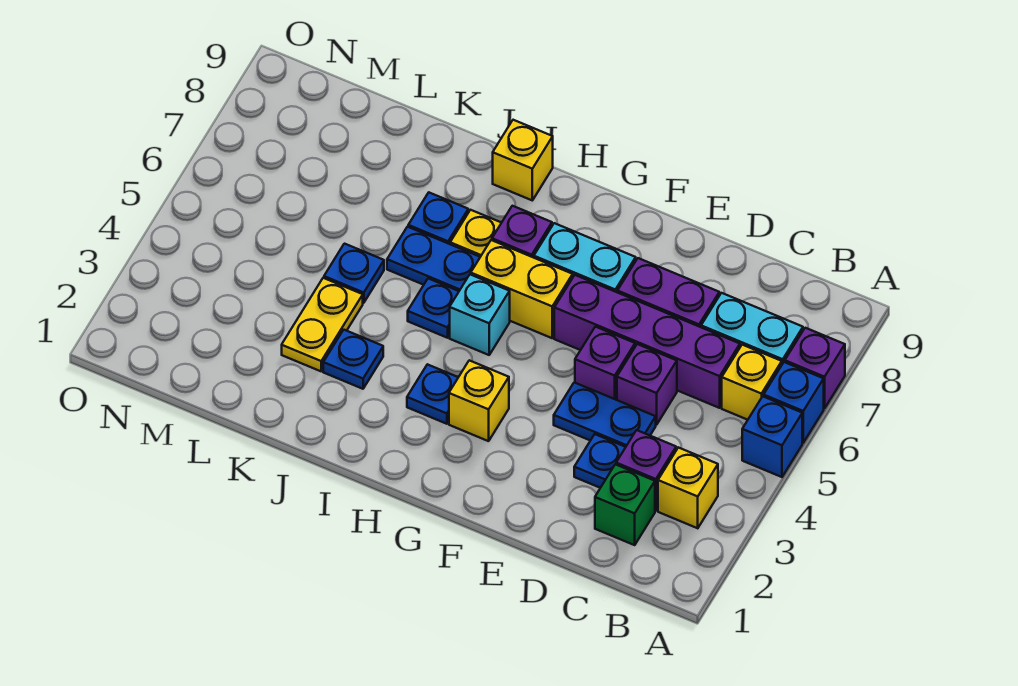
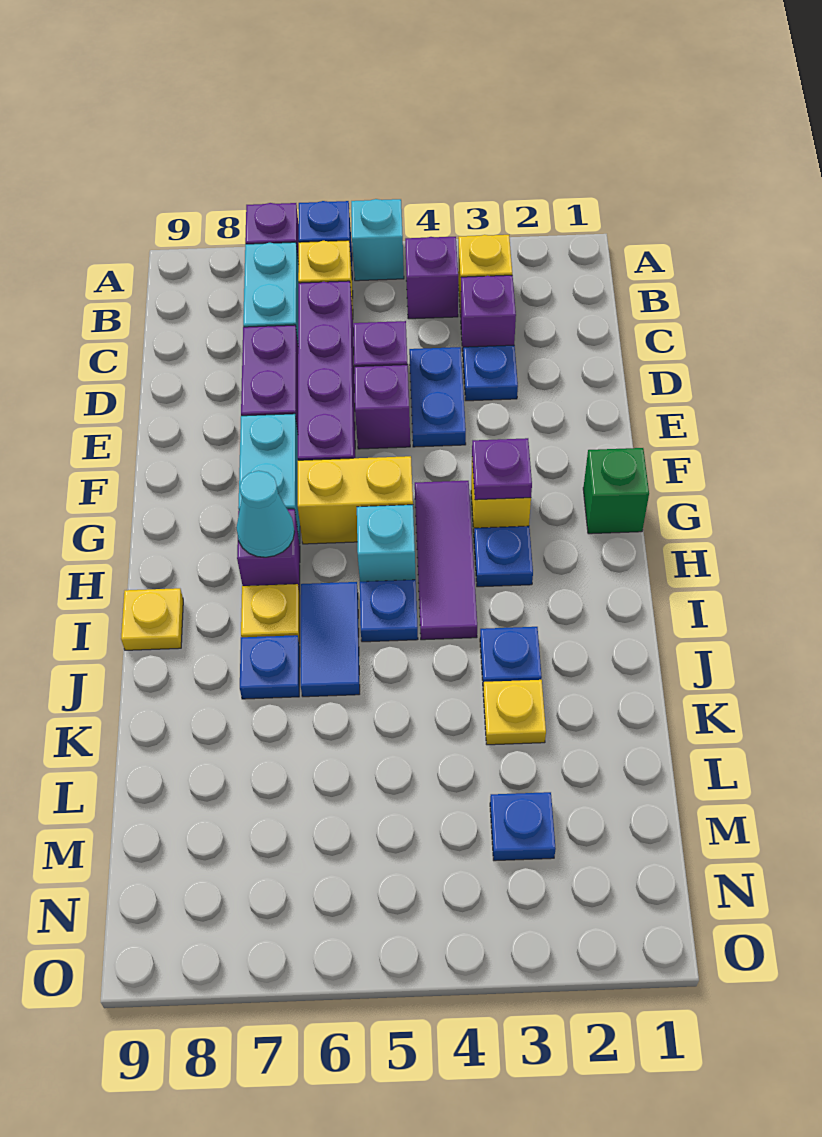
blue brick A5 level 1 -> cyan brick A5 level 1
none -> purple brick B4 level 1
green brick C2 level 1 -> green brick G1 level 1
none -> purple plate G3 level 2
none -> purple tile G4:I4 level 1
yellow brick G6:H6 level 1 -> yellow brick G5:G6 level 1
none -> cyan cone H7 level 2
blue plate I6:J6 level 1 -> blue tile I6:J6 level 1
yellow brick I9 level 1 -> yellow plate I9 level 1
yellow plate K3:K4 level 1 -> yellow plate K3 level 1
blue plate K5 level 1 -> blue plate M3 level 1

